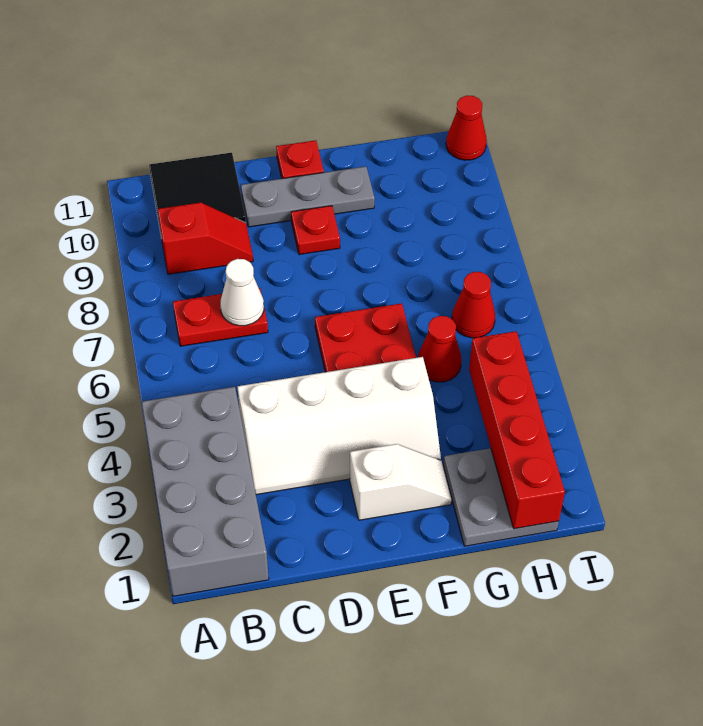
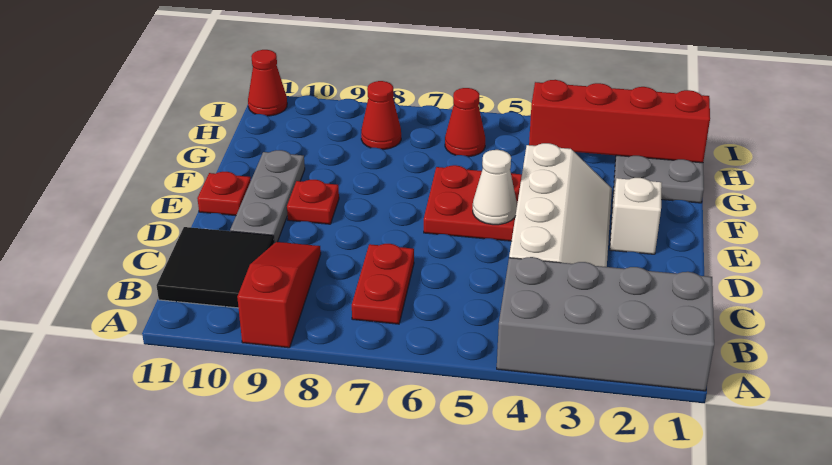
red slope B9:C9 level 1 top B -> red slope A9:C9 level 1 top A
white cone C7 level 2 -> white cone E5 level 2
red cone G5 level 1 -> red cone H8 level 1

